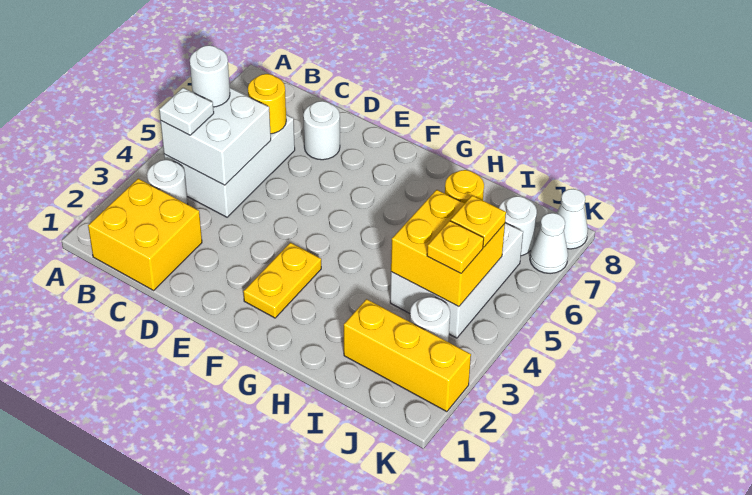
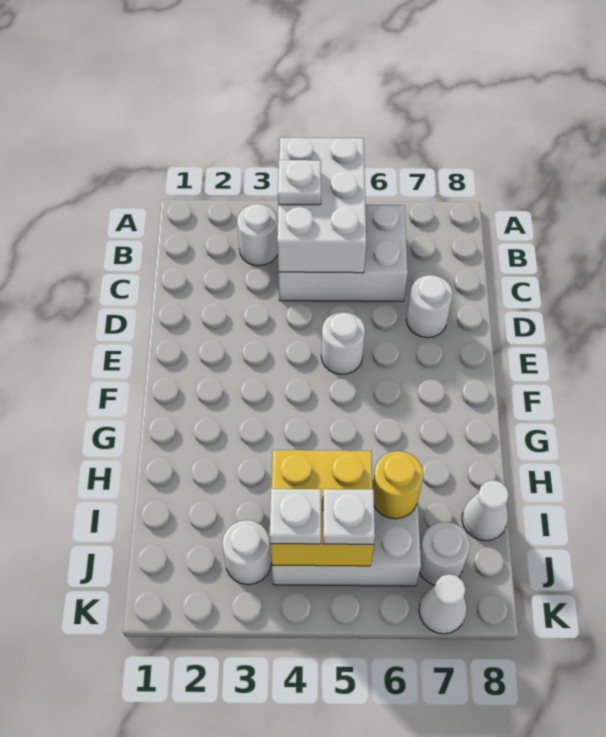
yellow brick B1:C2 level 1 -> none
white brick B4:C5 level 2 -> white brick A4:C5 level 2
white round brick B5 level 3 -> white round brick E5 level 1
yellow round brick C6 level 2 -> none
yellow plate F2:F3 level 1 -> none
yellow brick I2:K2 level 1 -> none
yellow plate J4 level 3 -> white plate J4 level 3
yellow plate J5 level 3 -> white plate J5 level 3
white cone K8 level 1 -> white cone I8 level 1

